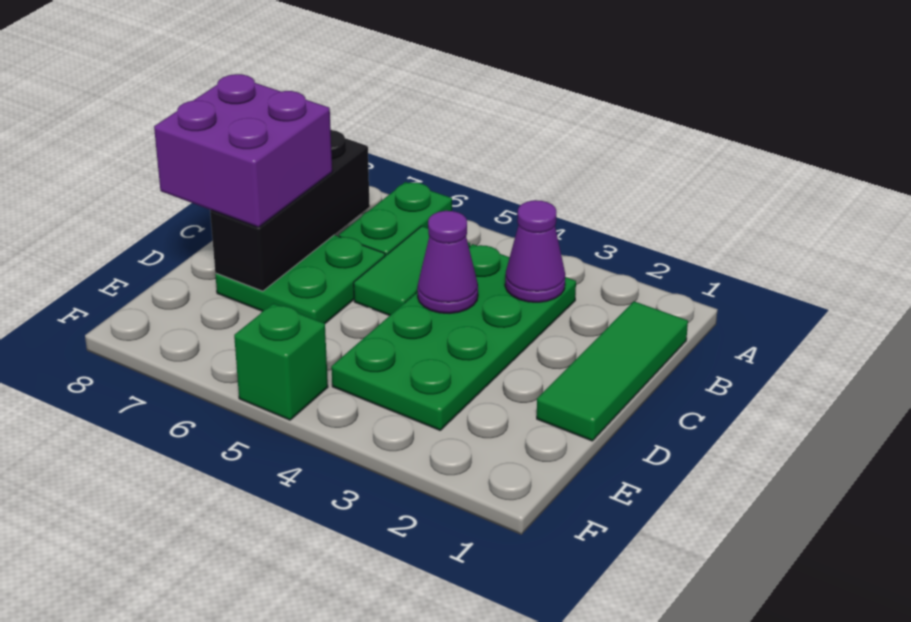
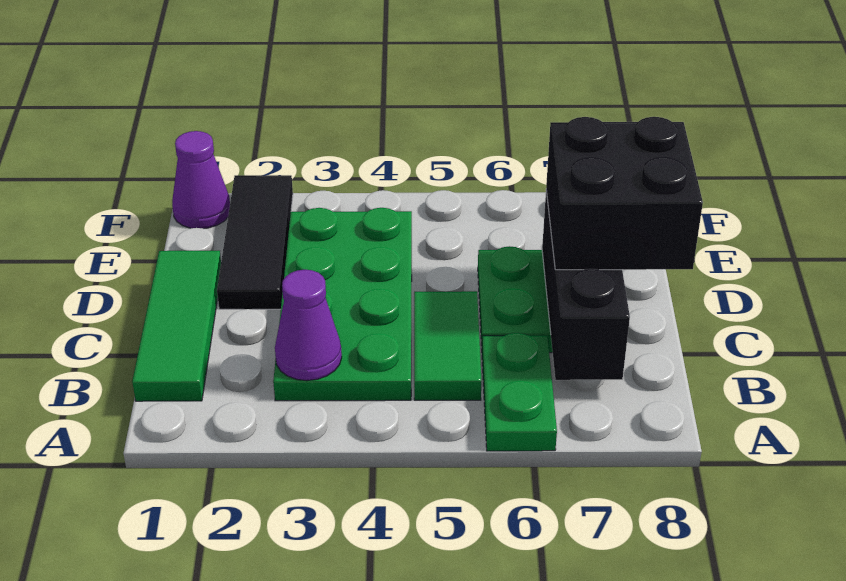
purple cone C4 level 2 -> purple cone F1 level 1
purple brick C7:D8 level 3 -> black brick C7:D8 level 3
none -> black tile D2:F2 level 1
green brick F5 level 1 -> none

